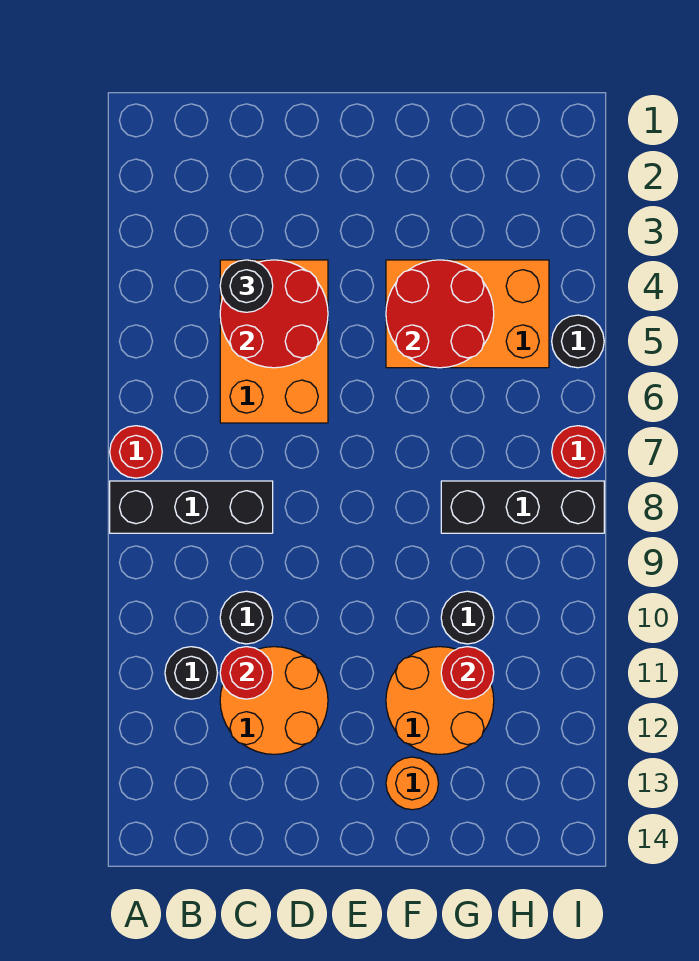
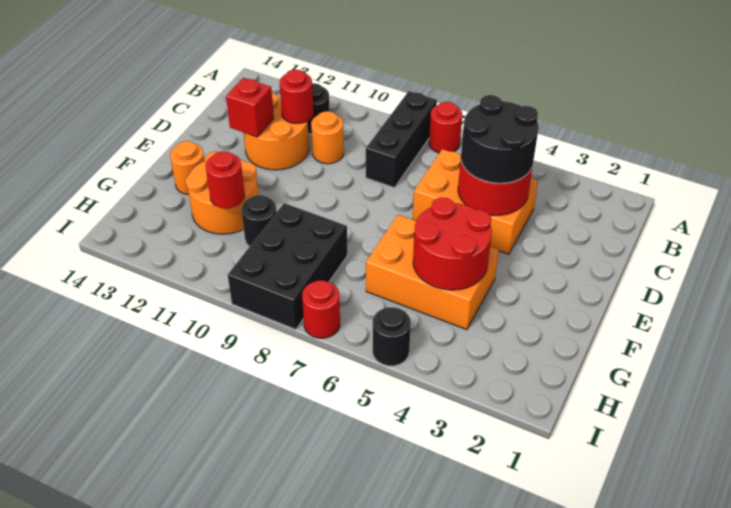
black round brick C4 level 3 -> black round brick C4:D5 level 3
black round brick C10 level 1 -> orange round brick C10 level 1
none -> red brick D12 level 2
orange brick F4:H5 level 1 -> orange brick F4:G6 level 1
black brick G8:I8 level 1 -> black brick G8:I9 level 1

